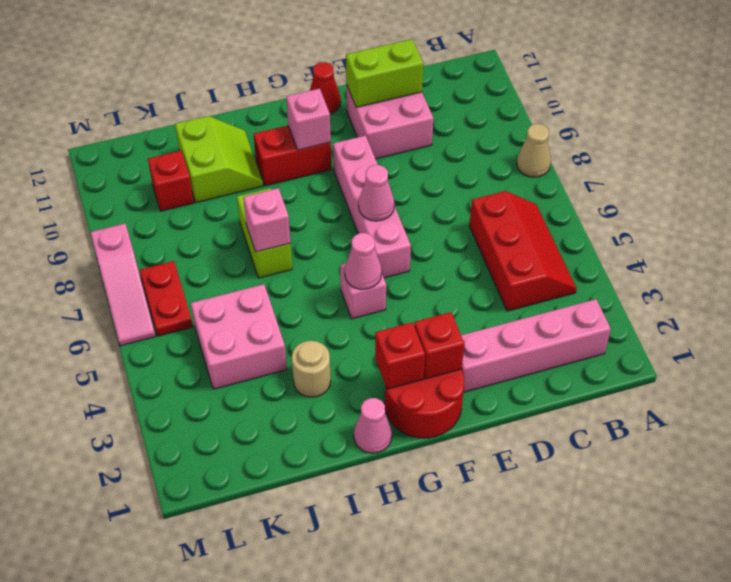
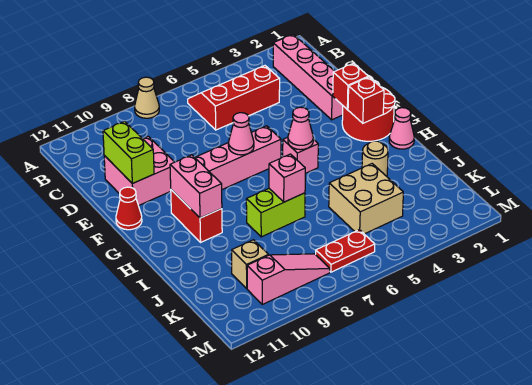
pink brick G10 level 2 -> pink brick G10:H10 level 2
lime slope I10:J11 level 1 top J -> none
pink brick J4:K5 level 1 -> tan brick J4:K5 level 1
red brick K10 level 1 -> tan brick K10 level 1
pink slope M6:M8 level 1 top 8 -> pink slope L8:L10 level 1 top 10

